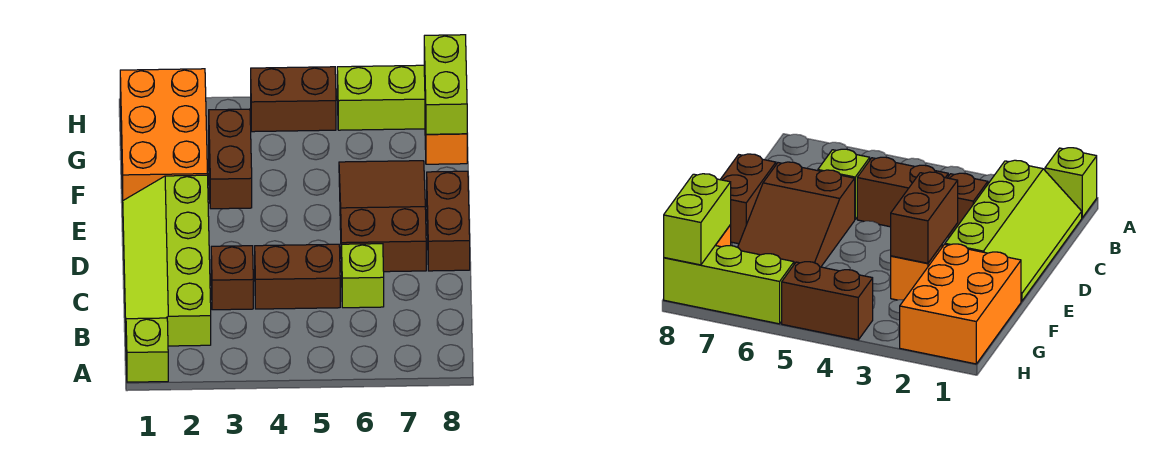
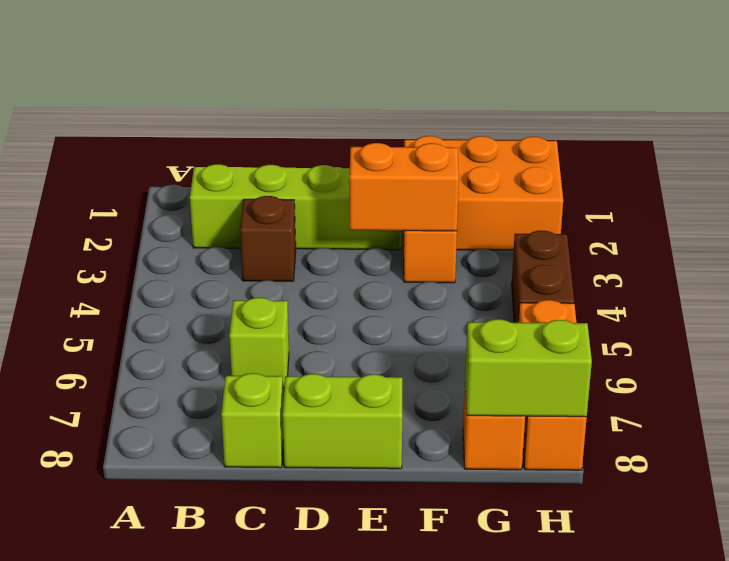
lime brick A1 level 1 -> lime brick C8 level 1
brown brick C4:C5 level 1 -> none
brown slope D6:F7 level 1 top D -> none
brown brick D8:E8 level 1 -> lime brick D8:E8 level 1
brown brick E3:F3 level 2 -> orange brick E3:F3 level 2
lime brick H6:H8 level 1 -> orange brick H6:H8 level 1

